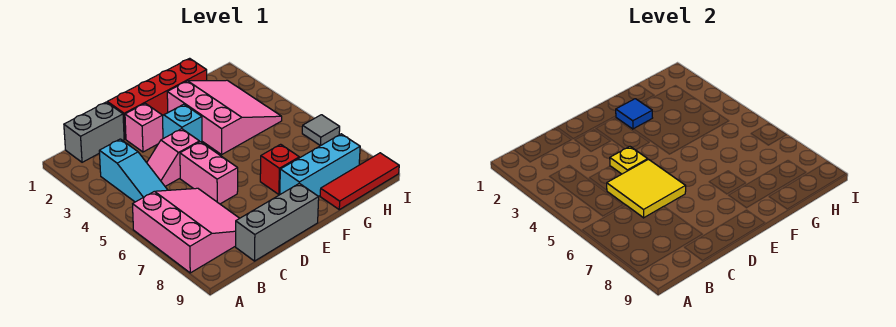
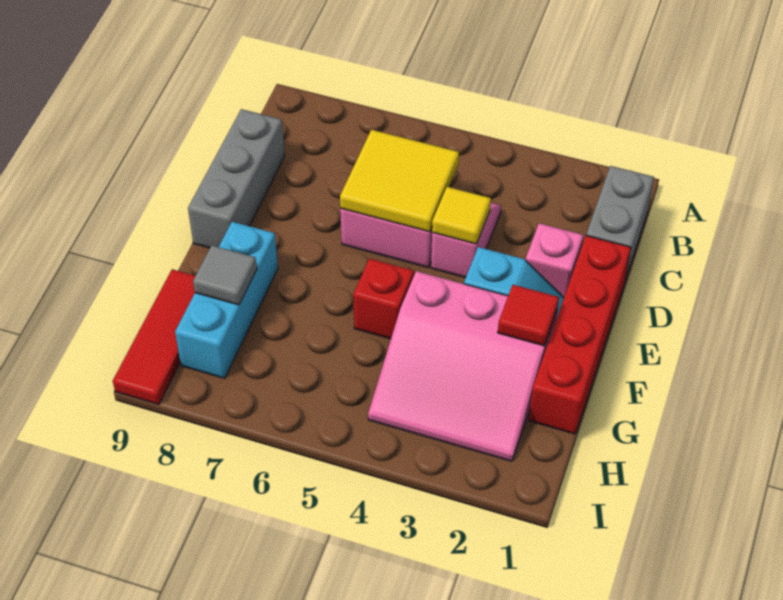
pink slope A6:C8 level 1 top A -> none
cyan slope B3:B5 level 1 top 3 -> none
yellow plate D4 level 2 -> yellow tile D4 level 2
blue tile F2 level 2 -> red tile F2 level 2
red brick F7 level 1 -> red brick F5 level 1
grey tile I6 level 1 -> grey tile G8 level 2

